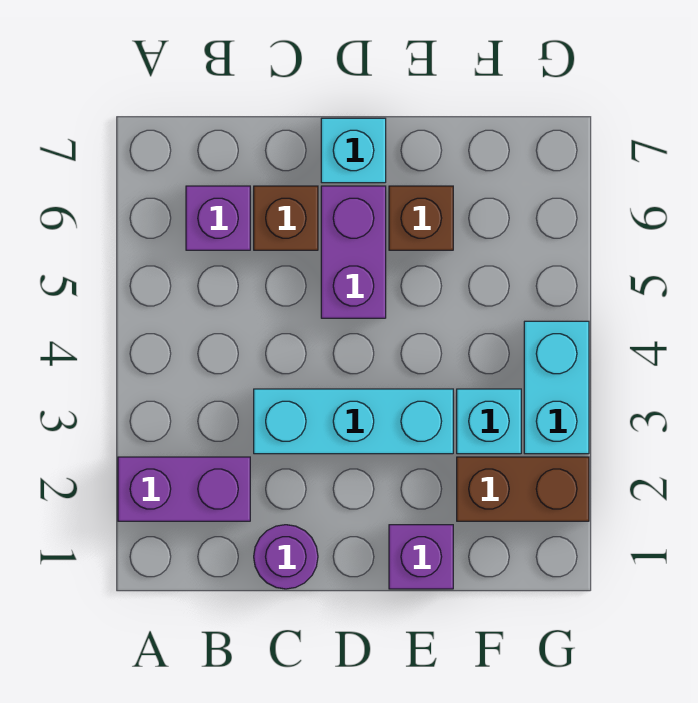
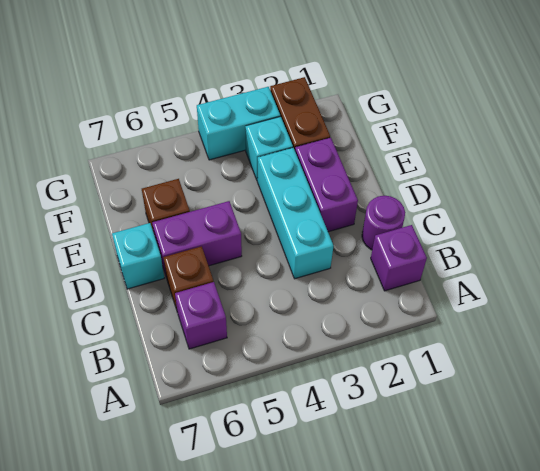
purple brick A2:B2 level 1 -> purple brick D2:E2 level 1
purple brick E1 level 1 -> purple brick B1 level 1

